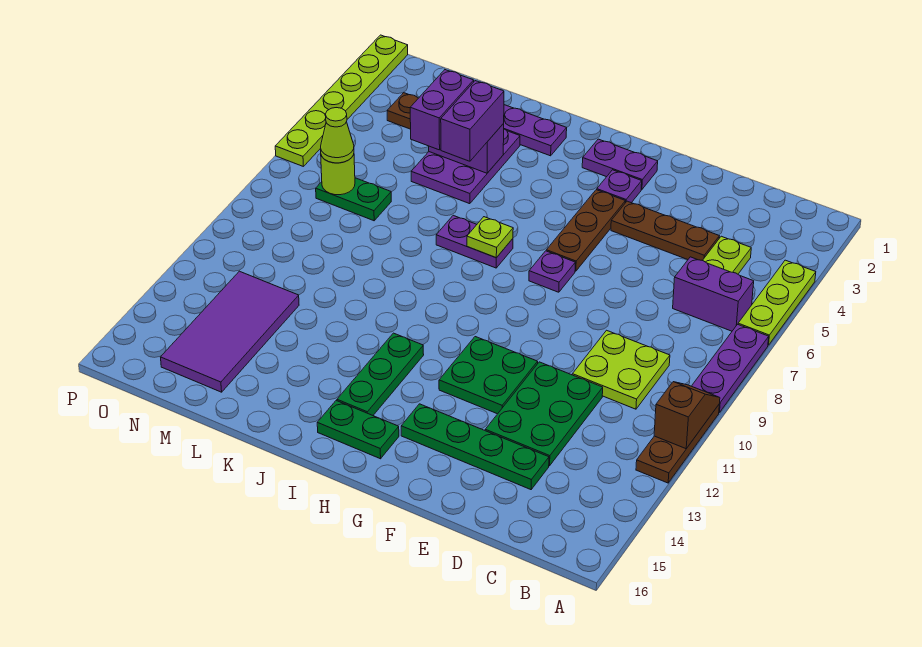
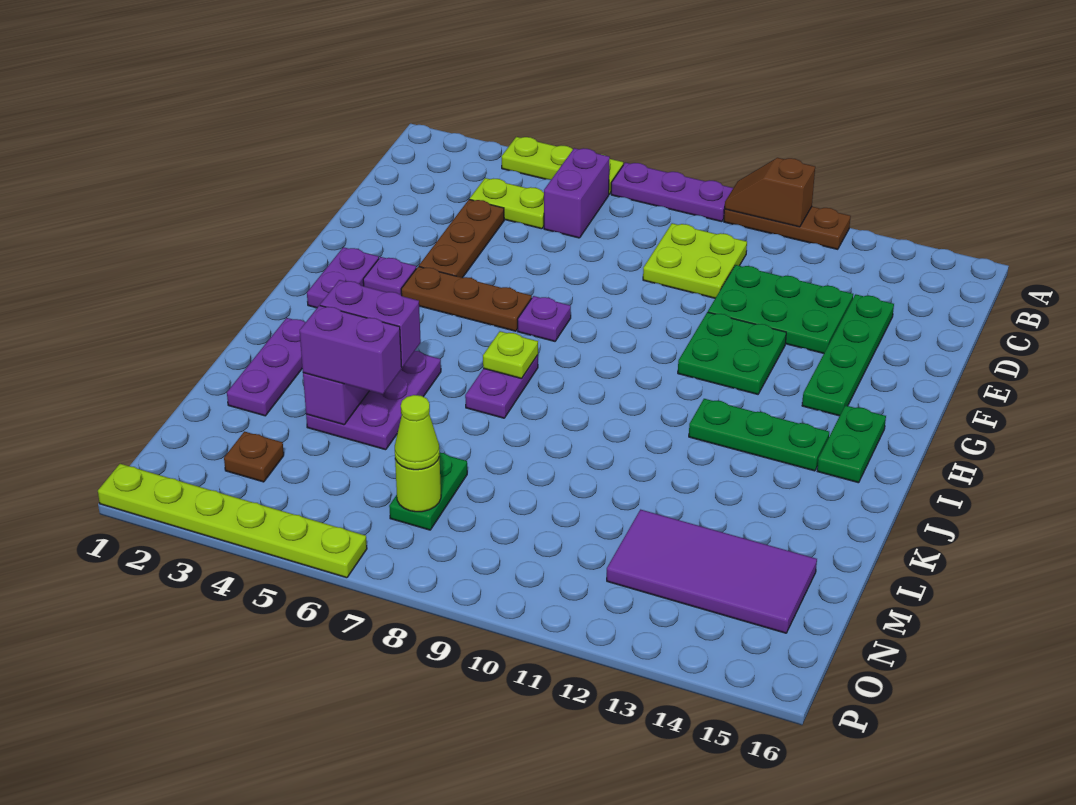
purple plate K3:L5 level 1 -> purple plate J4:L5 level 1

